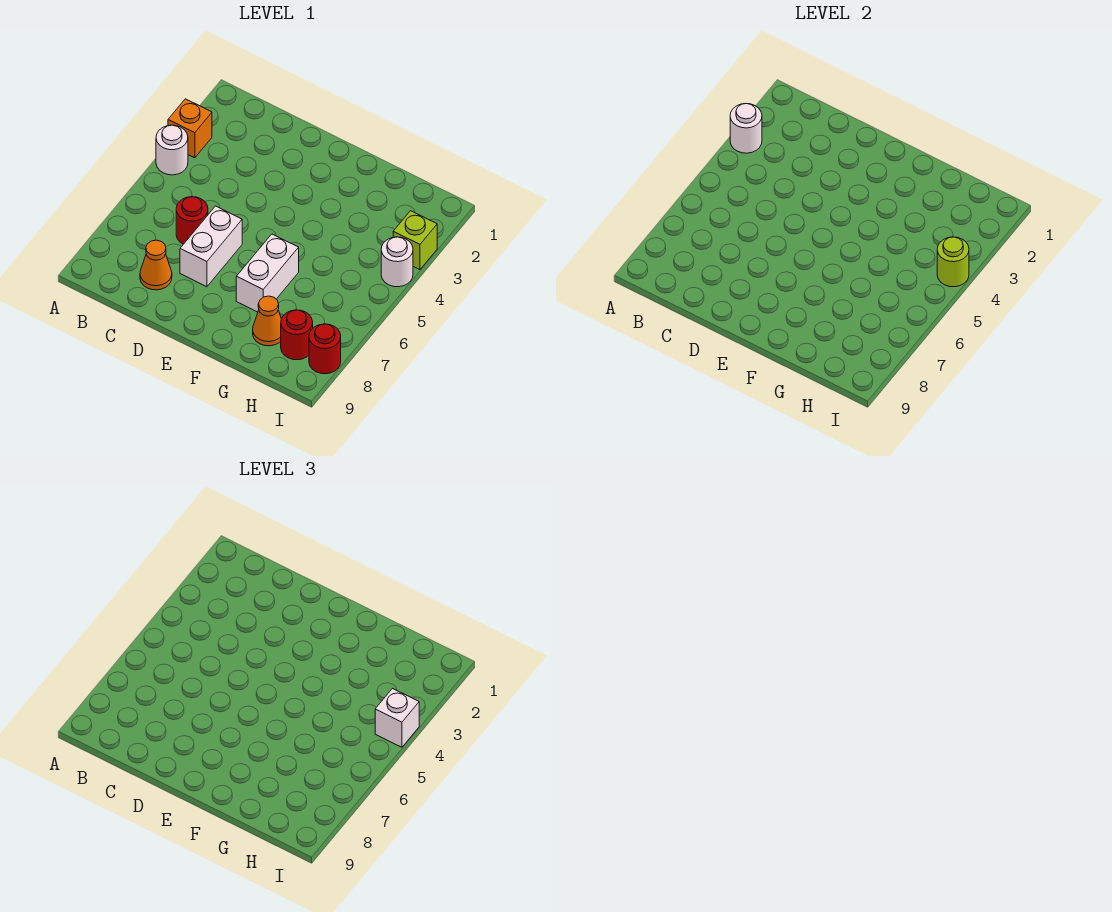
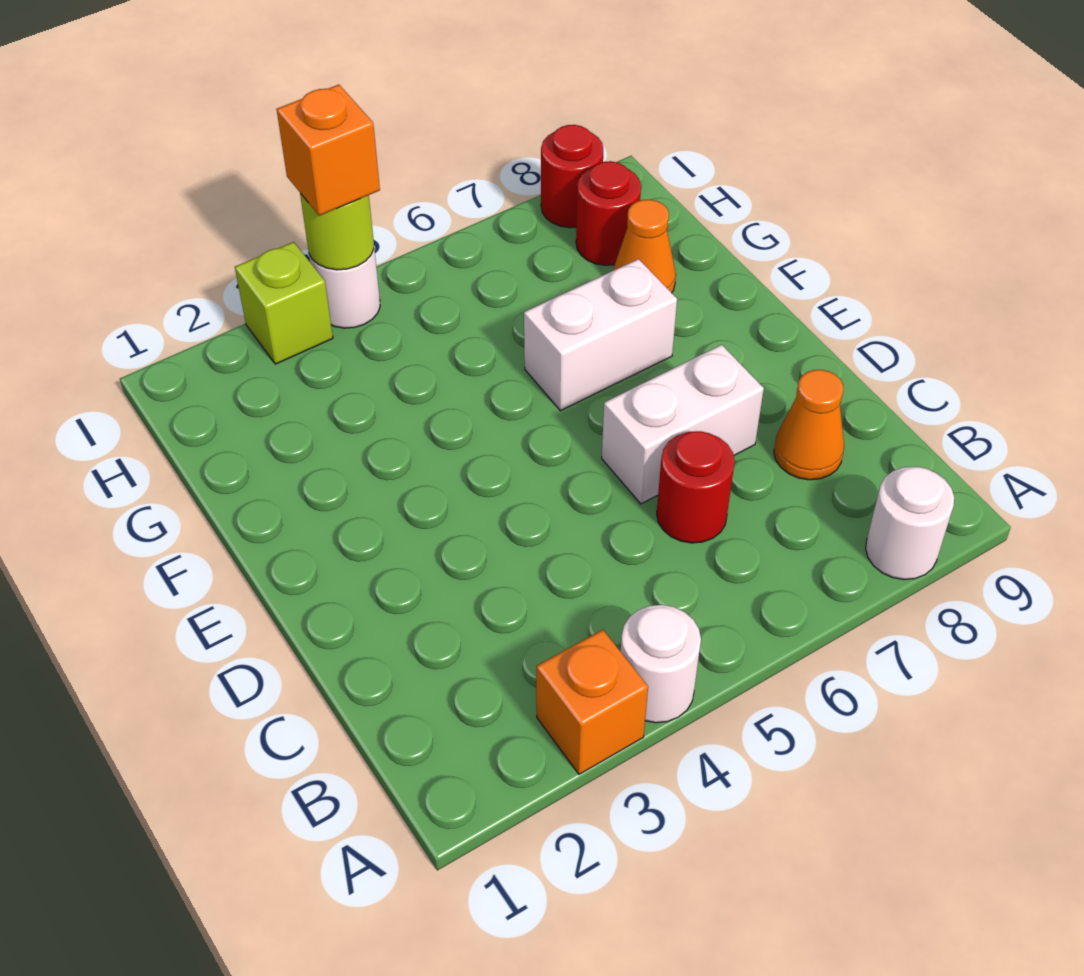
white round brick A3 level 2 -> white round brick A8 level 1
white brick I4 level 3 -> orange brick I4 level 3

